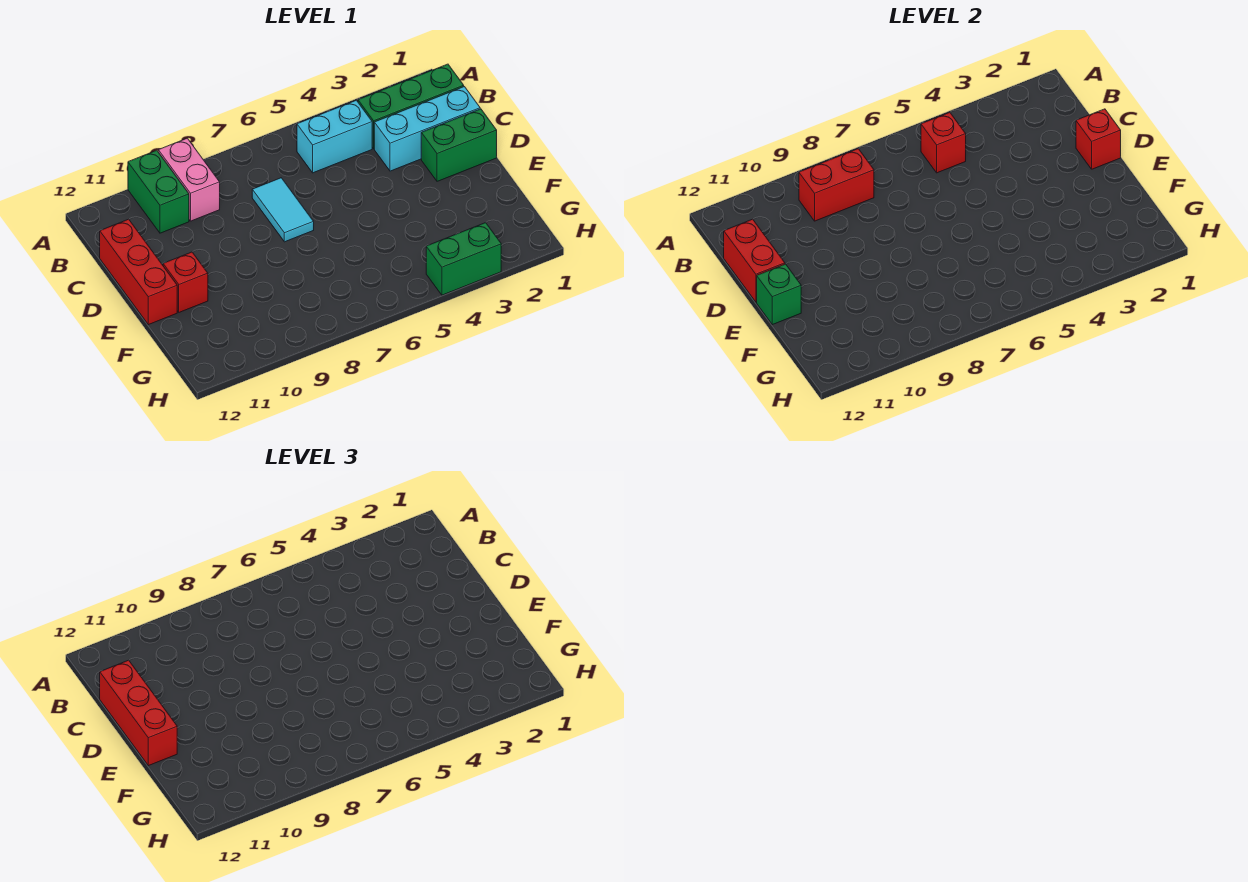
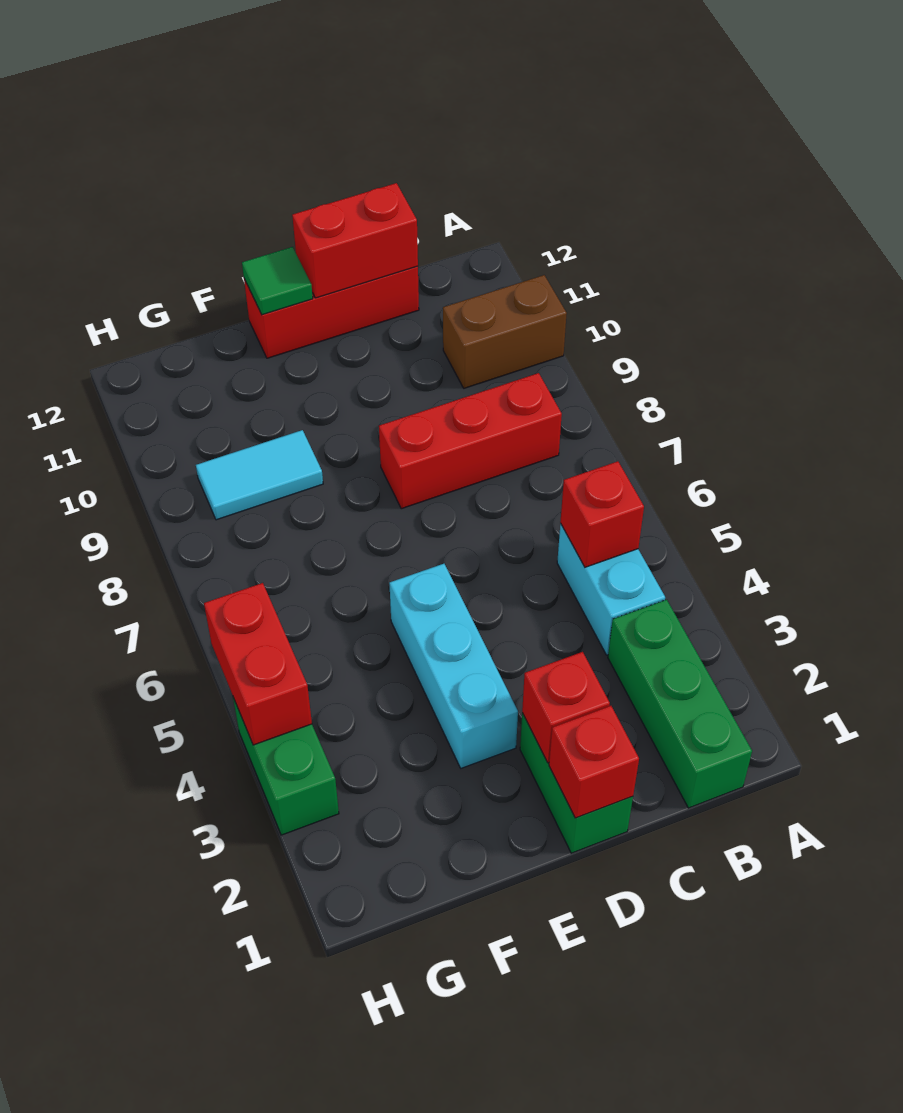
pink brick A9:B9 level 1 -> none
green brick A10:B10 level 1 -> brown brick A10:B10 level 1
red brick B8:B9 level 2 -> red brick H4:H5 level 2
cyan brick C1:C3 level 1 -> cyan brick E3:E5 level 1
cyan tile C7:D7 level 1 -> cyan tile F9:G9 level 1
red brick C12:E12 level 3 -> red brick B8:D8 level 1
red brick E11 level 1 -> red brick D2 level 2
green brick E12 level 2 -> green tile E12 level 2

